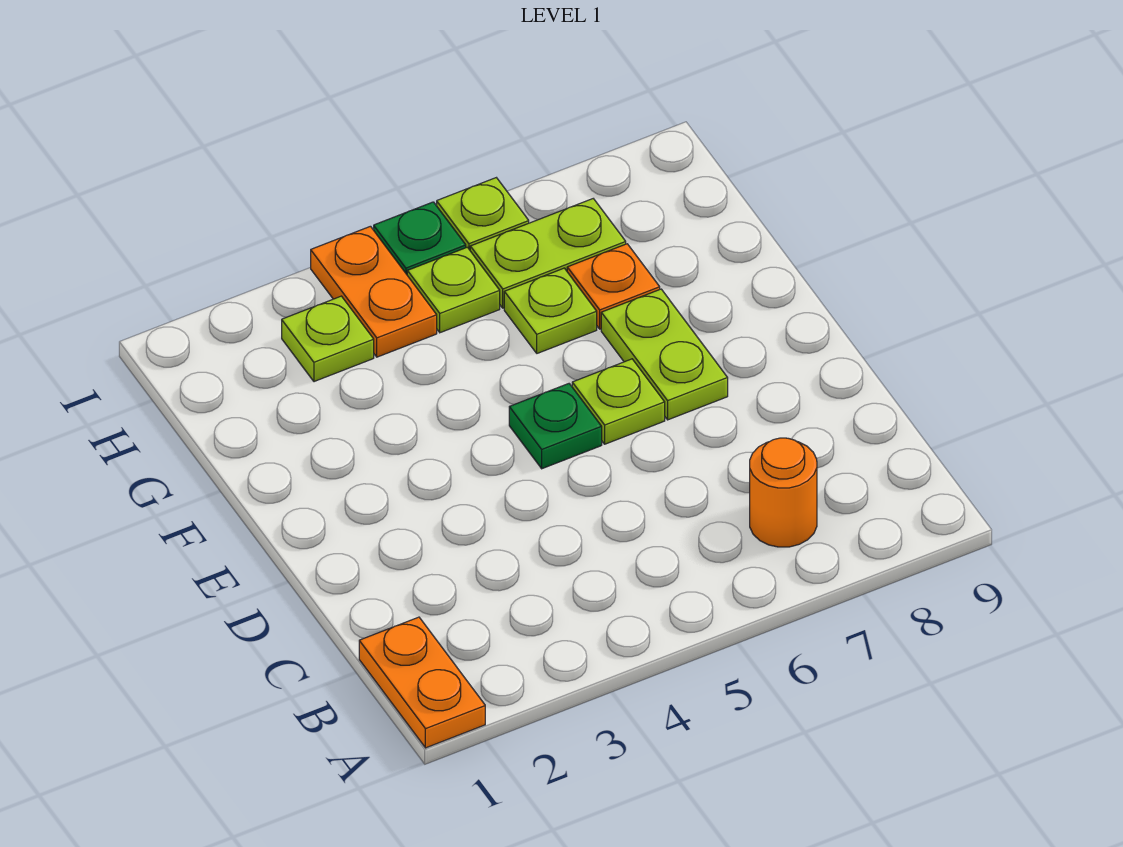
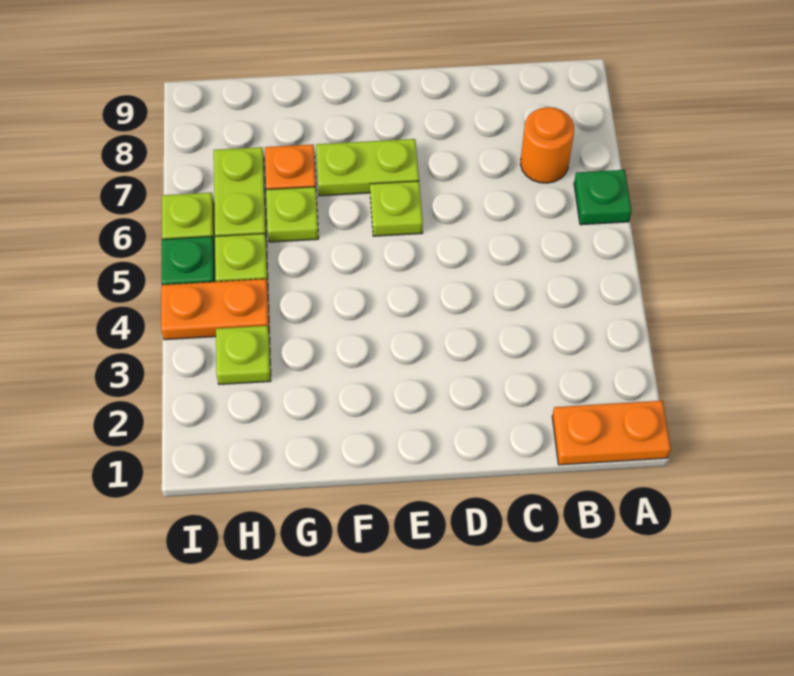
green plate E5 level 1 -> green plate A6 level 1

